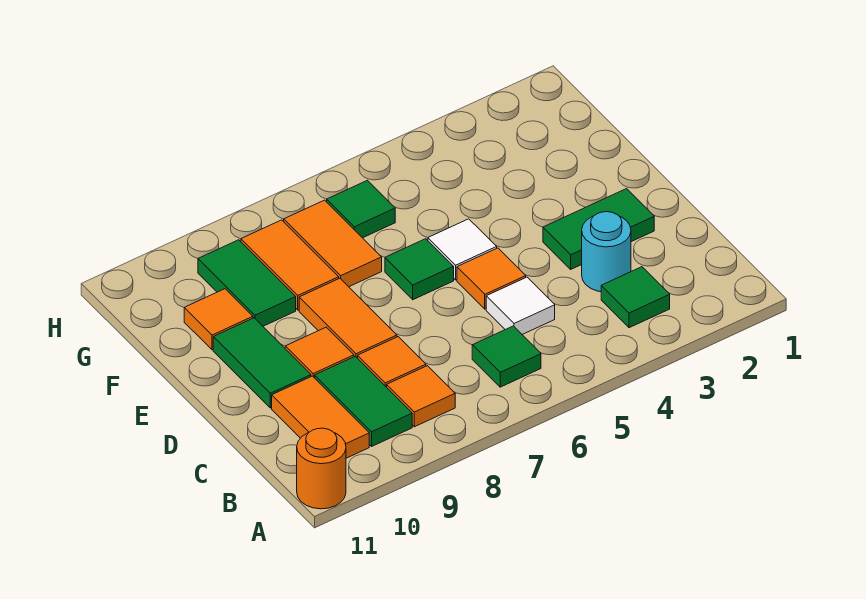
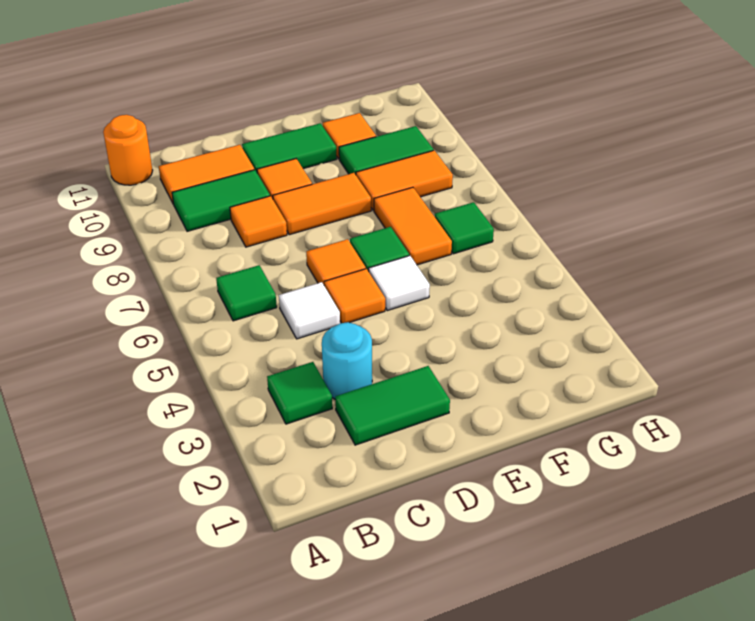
orange tile B8 level 1 -> orange tile D6 level 1
green tile D2:D3 level 1 -> green tile C2:D2 level 1
orange tile F7:G7 level 1 -> orange tile F6:F7 level 1

